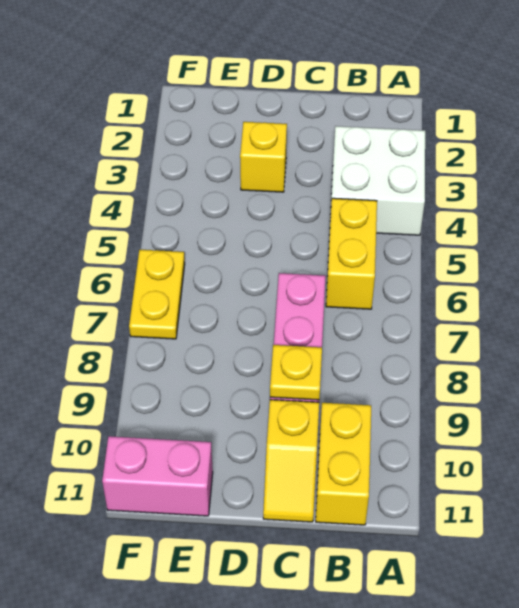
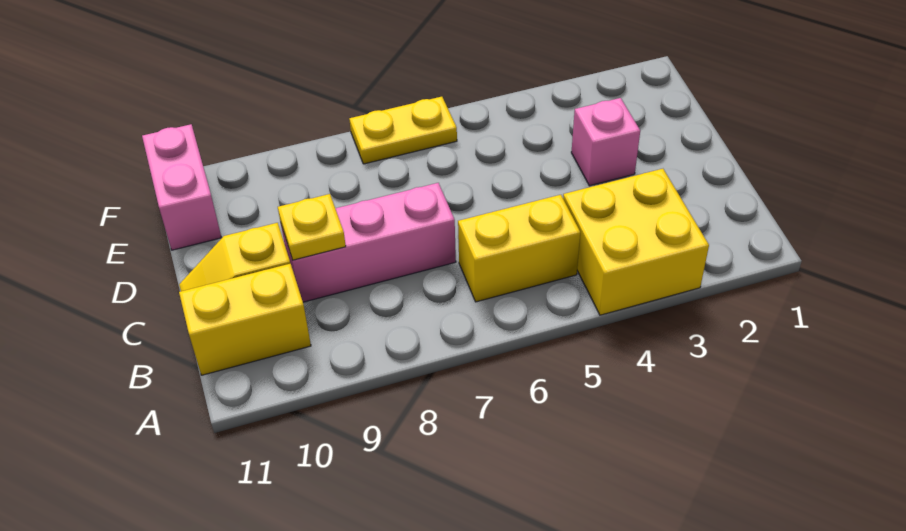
white brick A3:B4 level 1 -> yellow brick A3:B4 level 1
yellow brick D3 level 1 -> pink brick D3 level 1

